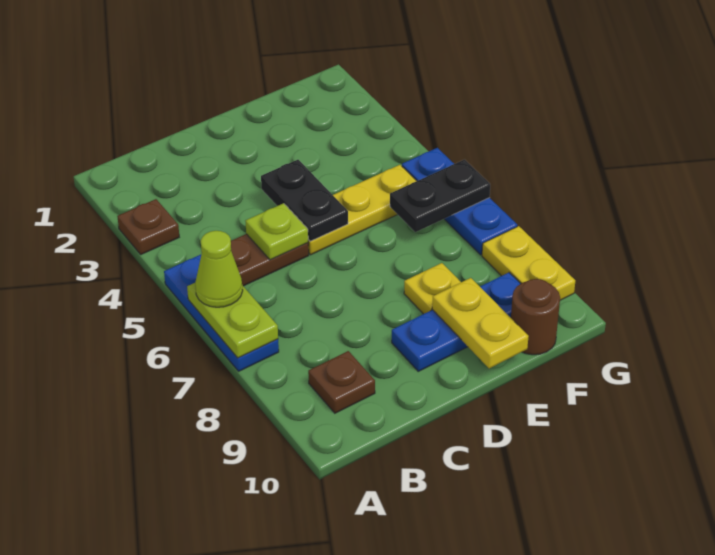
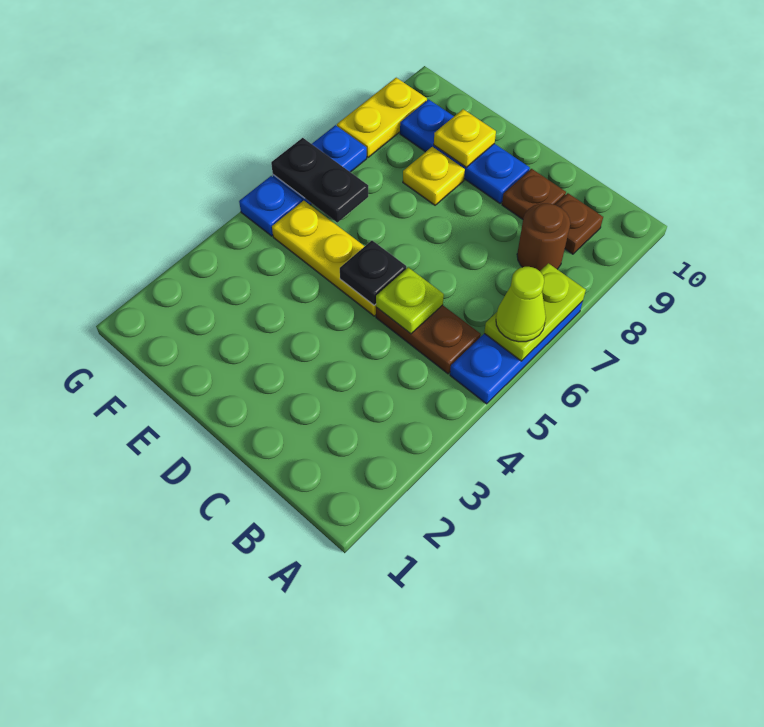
brown plate A3 level 1 -> brown plate C9 level 1
black plate D4:D5 level 2 -> black plate D5 level 2
yellow plate E9:E10 level 2 -> yellow plate E9 level 2
brown round brick F10 level 1 -> brown round brick B8 level 1

